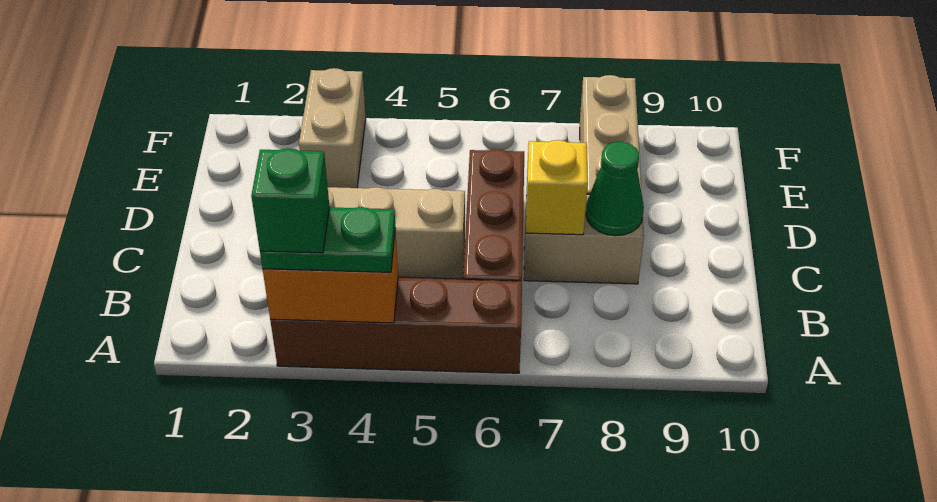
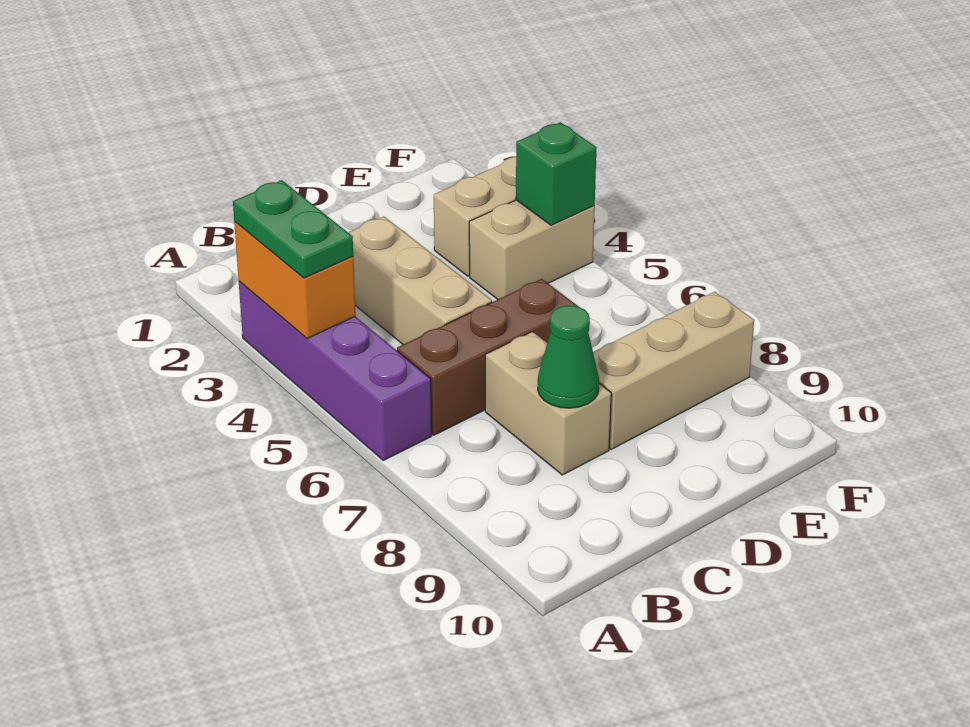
brown brick A3:A6 level 1 -> purple brick A3:A6 level 1
green brick A3 level 4 -> green brick F4 level 2
yellow brick C7 level 2 -> none
none -> tan brick E4:F4 level 1

